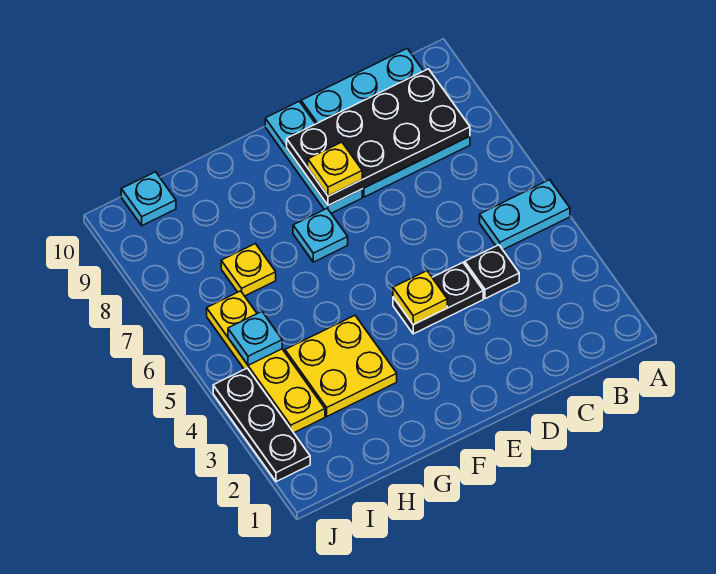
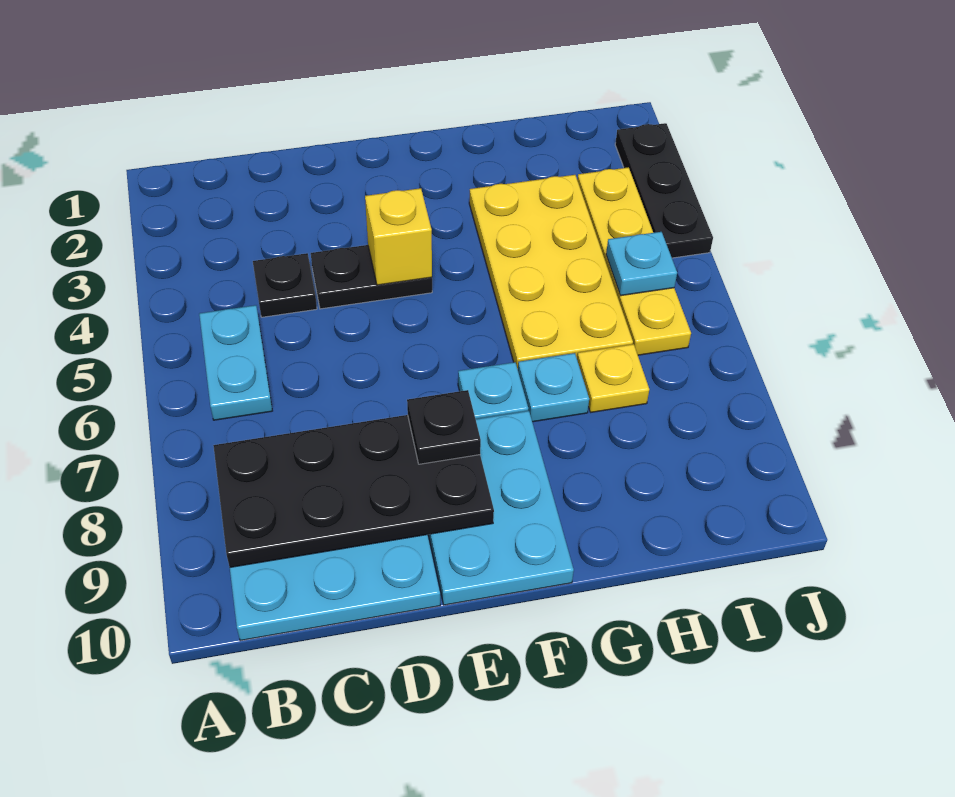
cyan plate A5:B5 level 1 -> cyan plate B5:B6 level 1
yellow plate E4 level 2 -> yellow brick E4 level 2
cyan plate E8:E10 level 1 -> cyan plate E8:F10 level 1
yellow plate E8 level 3 -> black plate E8 level 3
yellow plate G3:H4 level 1 -> yellow plate G3:H6 level 1
cyan plate I10 level 1 -> cyan plate G7 level 1

